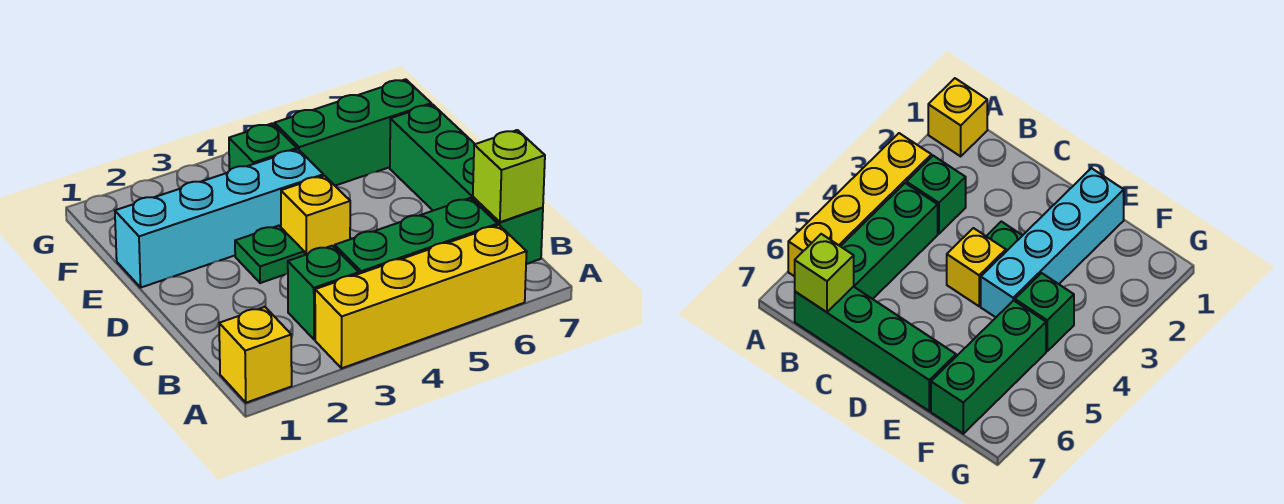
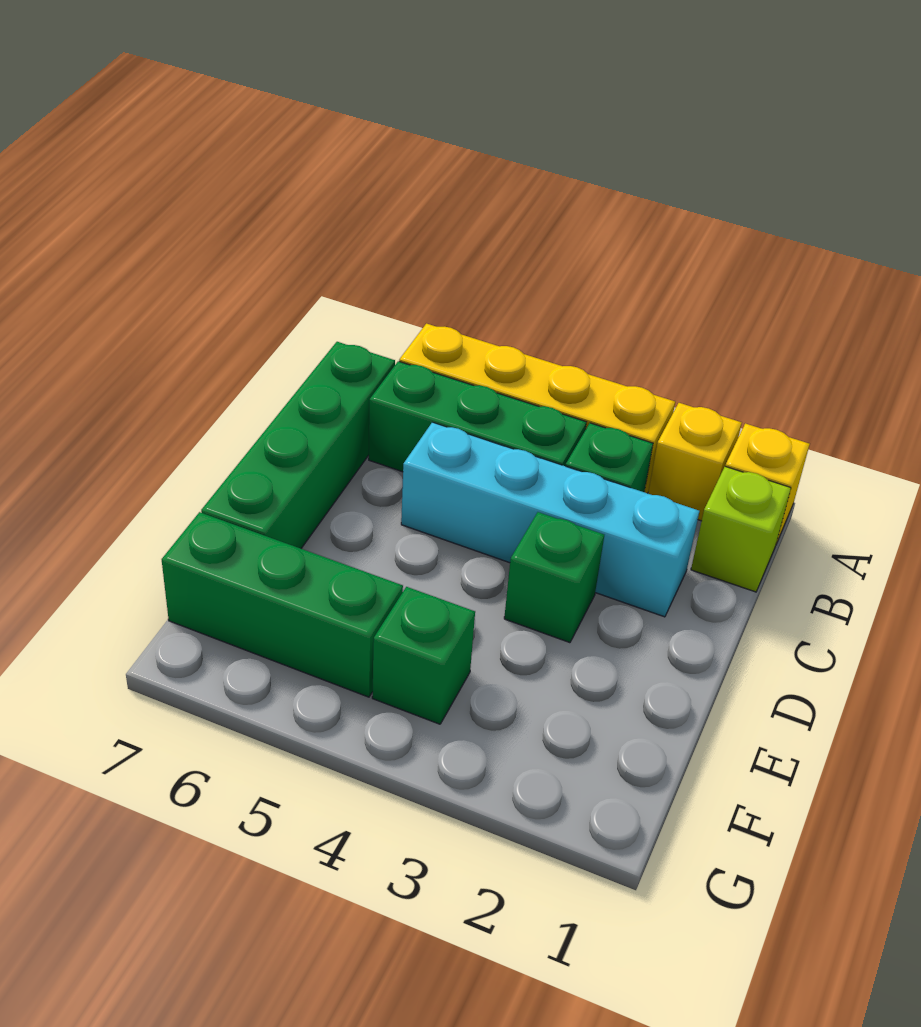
lime brick B7 level 2 -> lime brick B1 level 1
green plate D3 level 1 -> green brick D3 level 1
yellow brick D4 level 1 -> yellow brick A2 level 1
cyan brick E1:E4 level 1 -> cyan brick C2:C5 level 1

